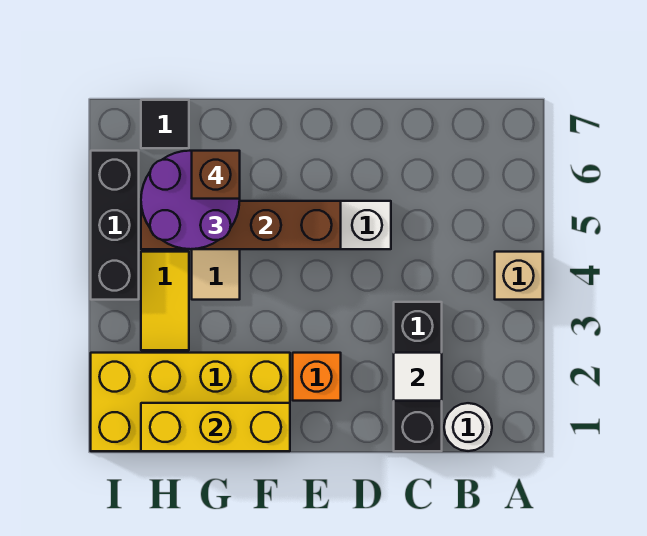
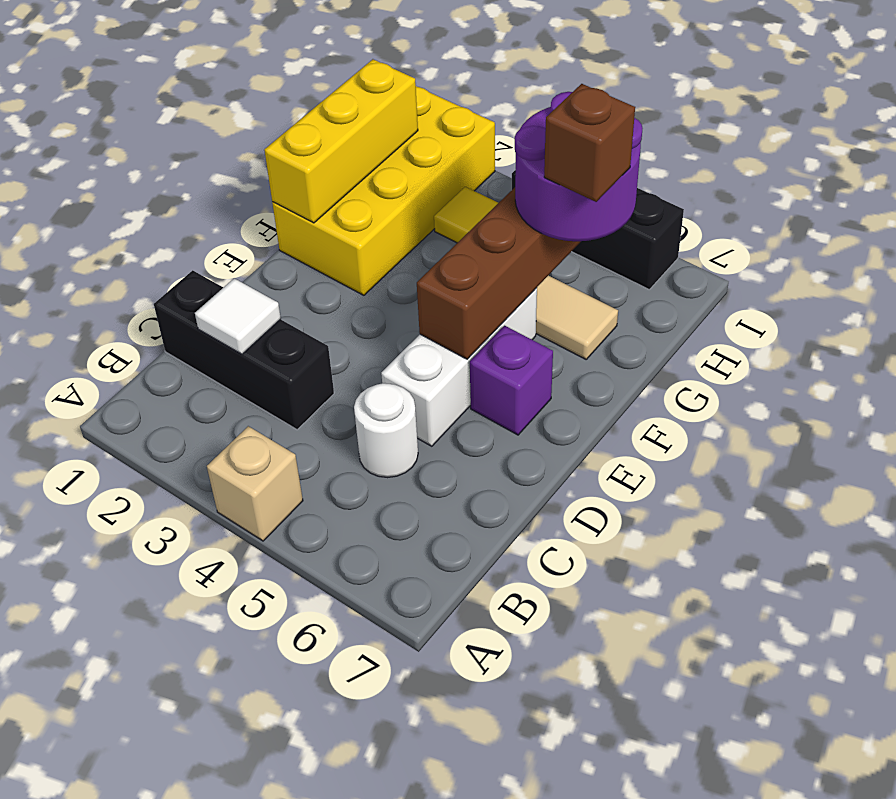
white round brick B1 level 1 -> white round brick C5 level 1
orange brick E2 level 1 -> none
none -> purple brick E6 level 1
black tile H7 level 1 -> none

